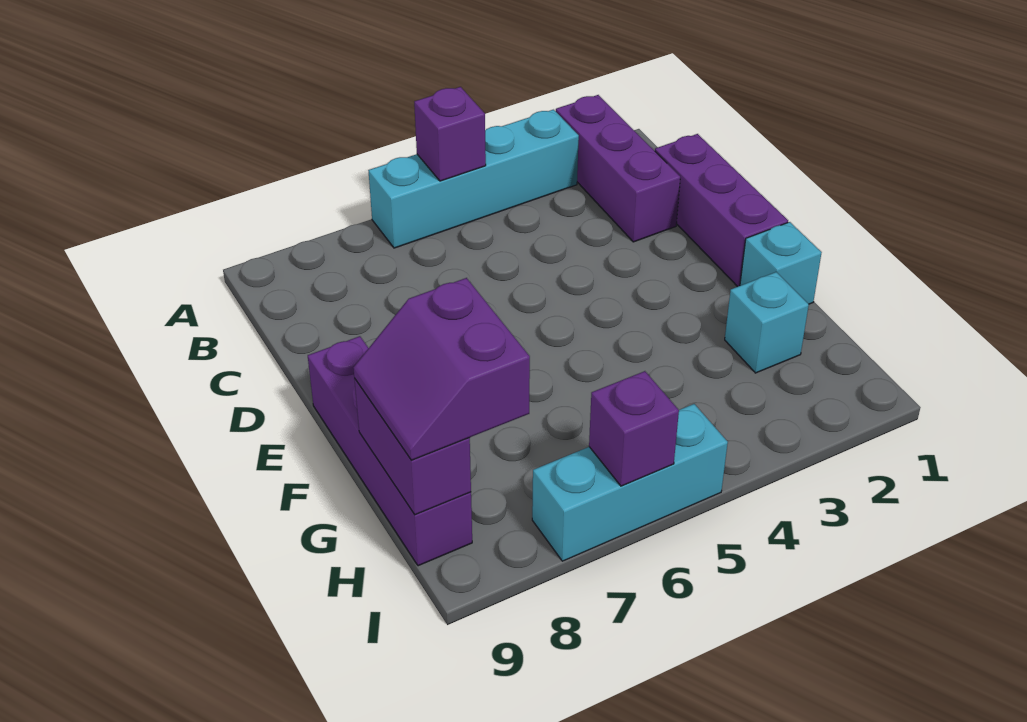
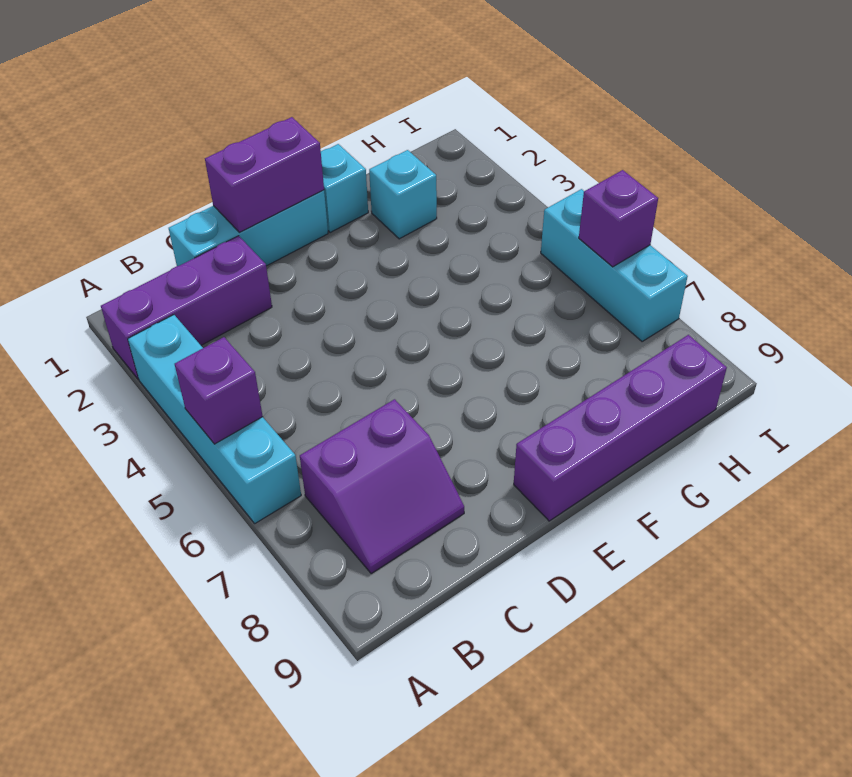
purple brick C1:E1 level 1 -> cyan brick C1:E1 level 1
purple slope G8:H9 level 3 top 8 -> purple slope B7:C8 level 1 top 7
purple brick G9:H9 level 2 -> purple brick D1:E1 level 2

